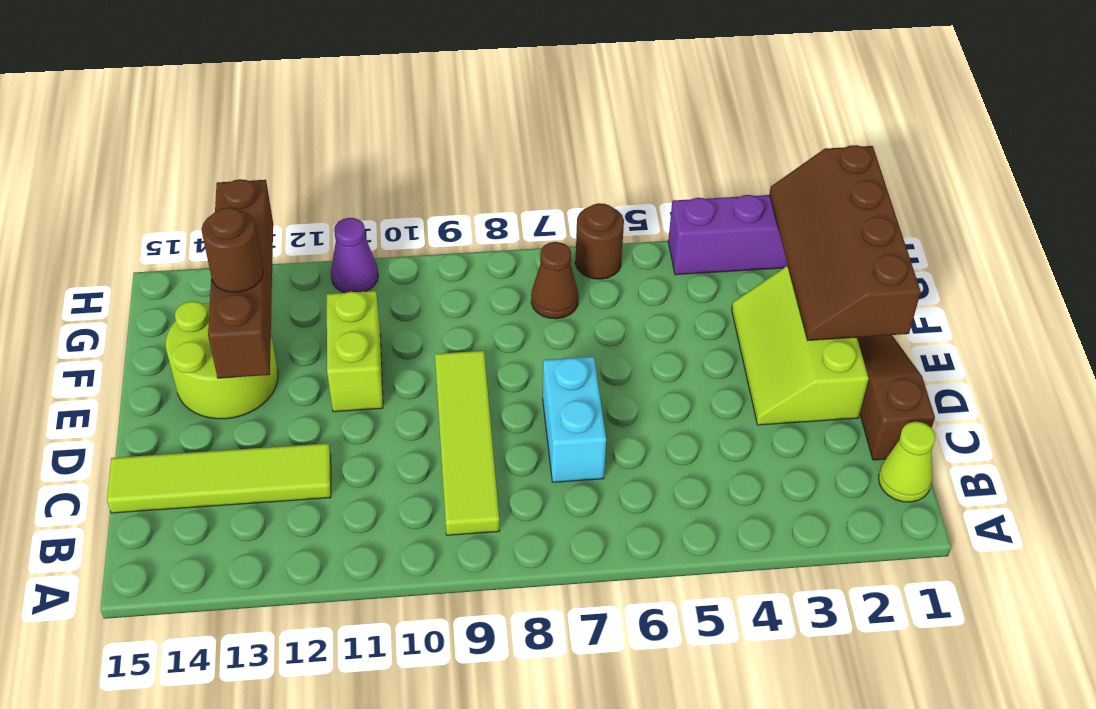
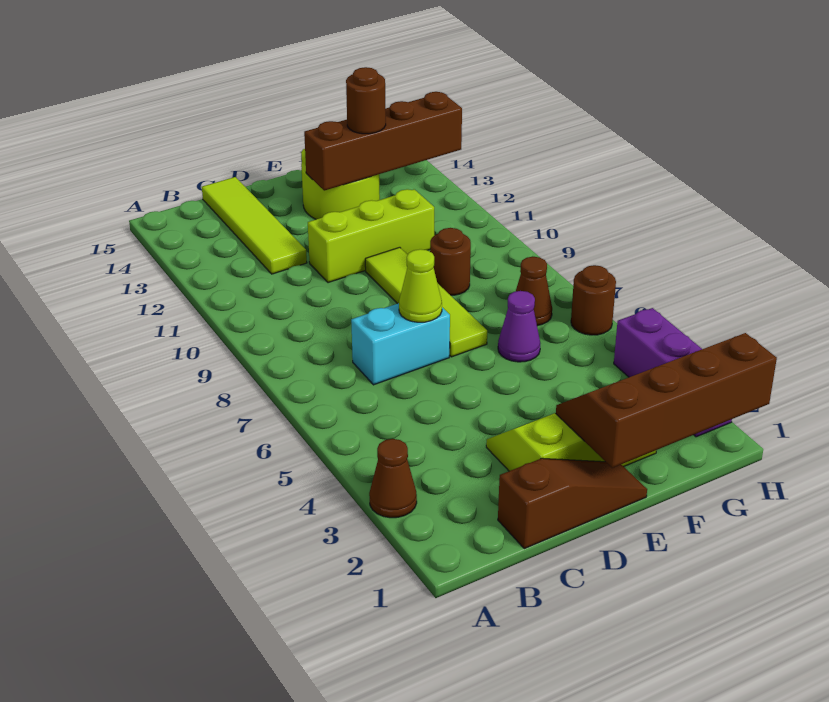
none -> brown cone A3 level 1
lime cone B1 level 1 -> lime cone D7 level 2
lime tile B9:E9 level 1 -> lime tile E7:E10 level 1
lime brick E11:F11 level 1 -> lime brick D11:F11 level 1
none -> brown round brick F9 level 1
purple cone H11 level 1 -> purple cone F6 level 1

